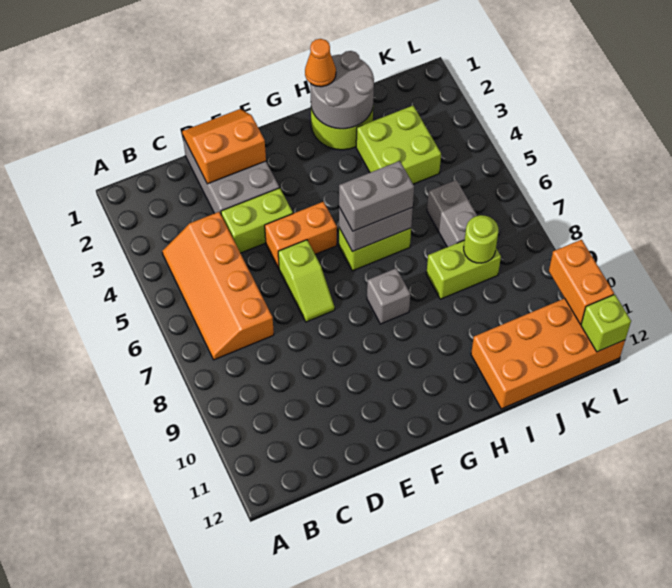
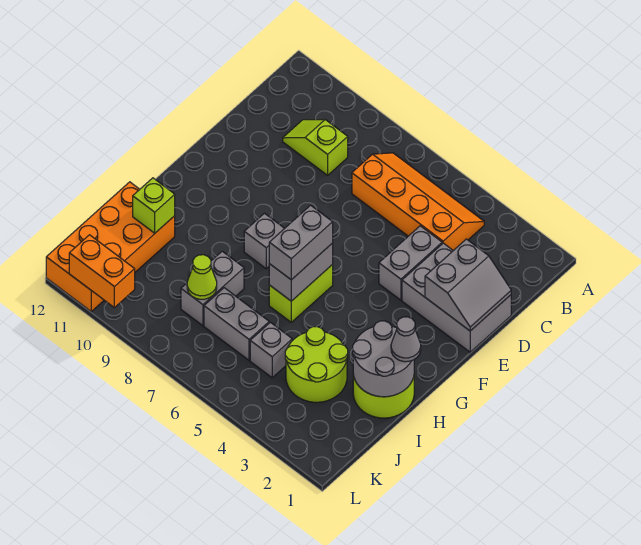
orange slope D1:E2 level 2 top 2 -> grey slope D1:E2 level 2 top 2
lime brick D4:E4 level 1 -> grey brick D4:E4 level 1
orange brick E5:F5 level 1 -> none
lime slope E6:E7 level 1 top 6 -> lime slope C9:C10 level 1 top 9
orange cone H1 level 3 -> grey cone H1 level 3
lime brick I3:J4 level 1 -> lime round brick I3:J4 level 1
lime brick I8:J8 level 1 -> grey brick I8:J8 level 1
none -> grey brick J5 level 1
lime round brick J8 level 2 -> lime cone J8 level 2
lime brick L12 level 2 -> lime brick I11 level 2

